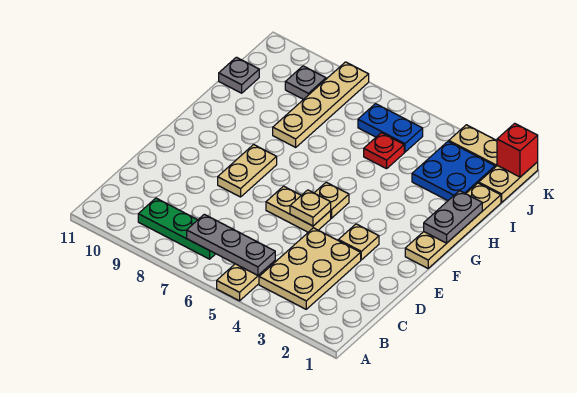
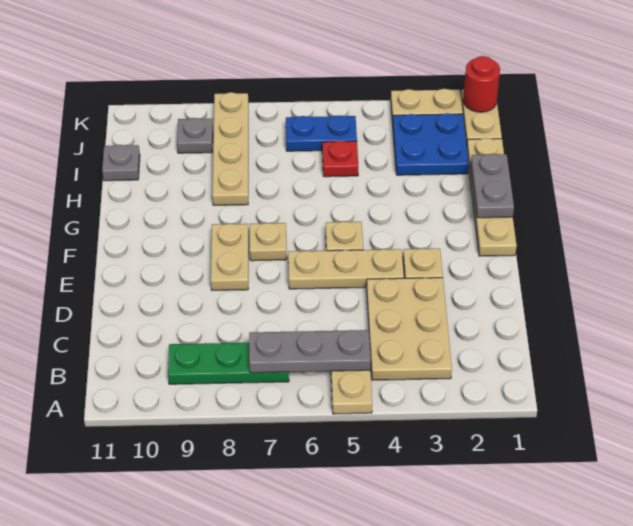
tan plate E5:E6 level 1 -> tan plate E4:E6 level 1
tan plate E5 level 2 -> tan plate F7 level 1
red brick K1 level 2 -> red round brick K1 level 2

